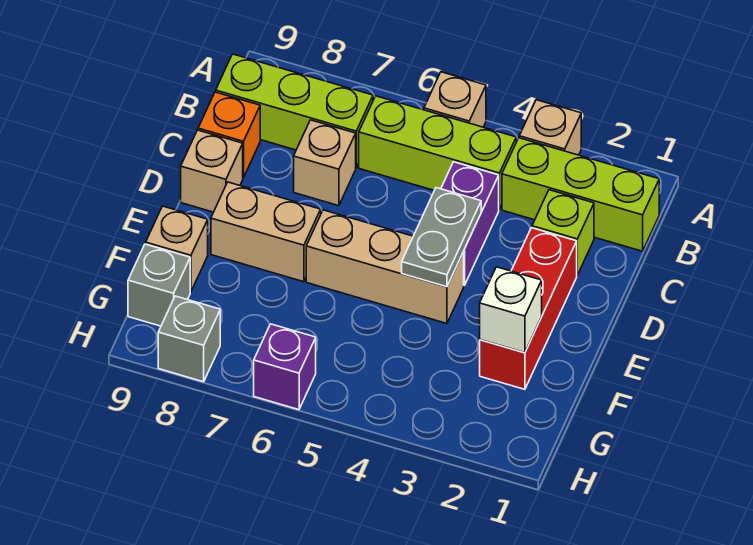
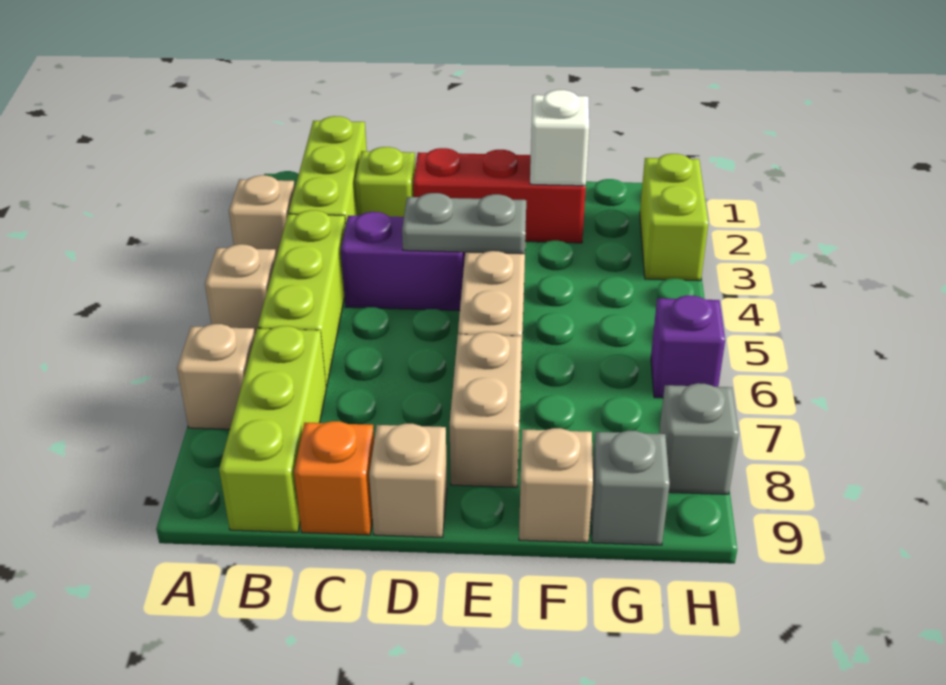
tan brick C7 level 1 -> tan brick A7 level 1
none -> lime brick H2:H3 level 1

